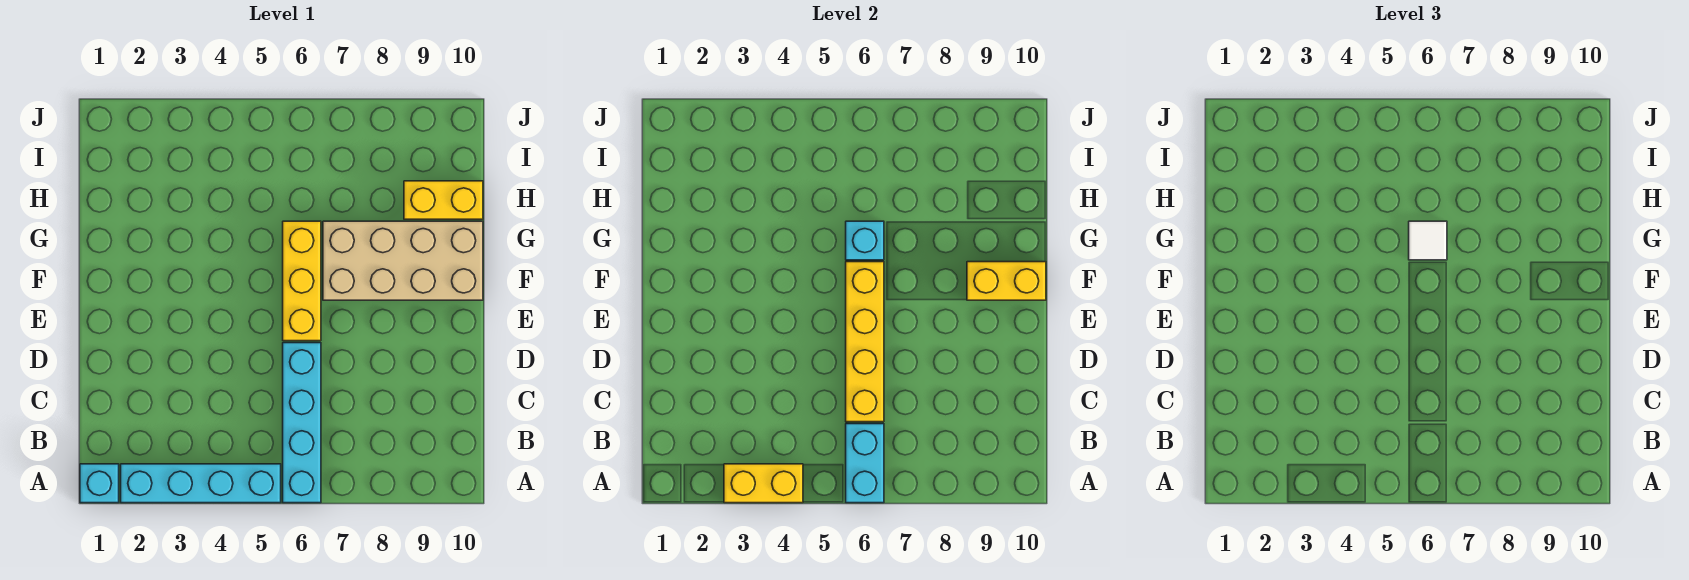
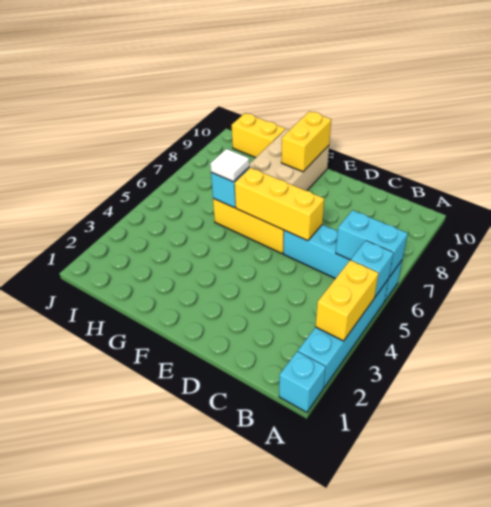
none -> cyan brick A5 level 2
yellow brick C6:F6 level 2 -> yellow brick D6:F6 level 2
yellow brick H9:H10 level 1 -> yellow brick H10:I10 level 1

